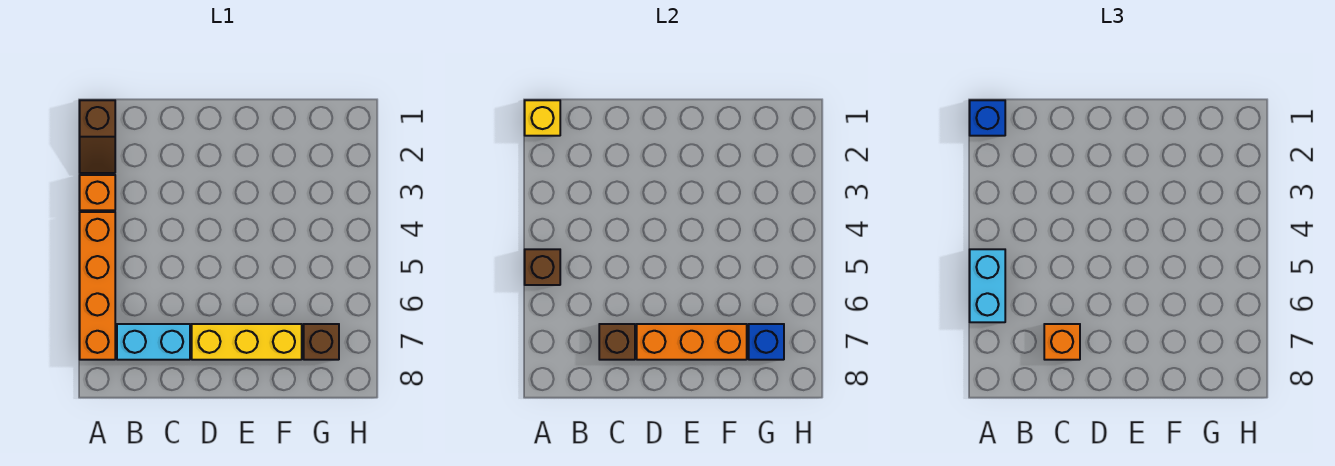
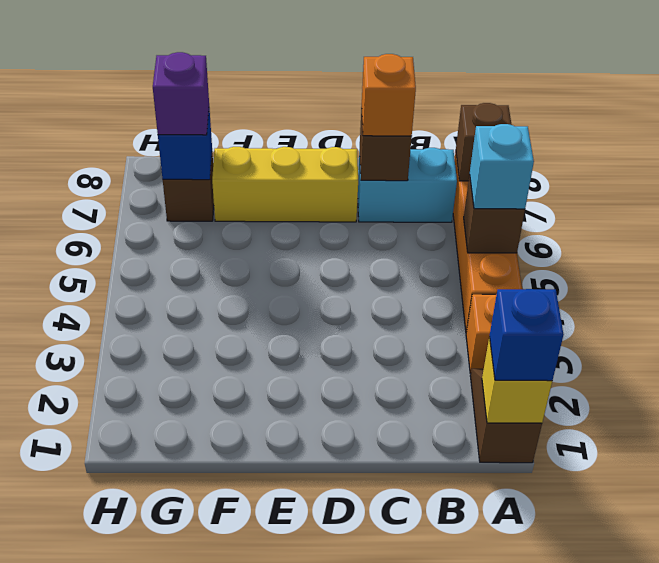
cyan brick A5:A6 level 3 -> cyan brick A5 level 3
none -> brown brick A7 level 2
orange brick D7:F7 level 2 -> none
none -> purple brick G7 level 3

